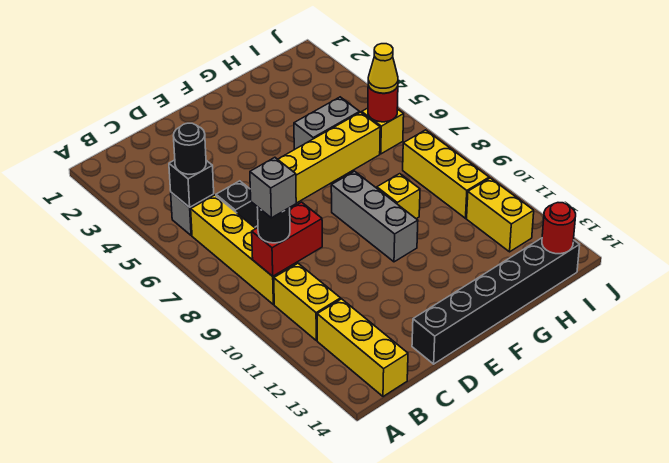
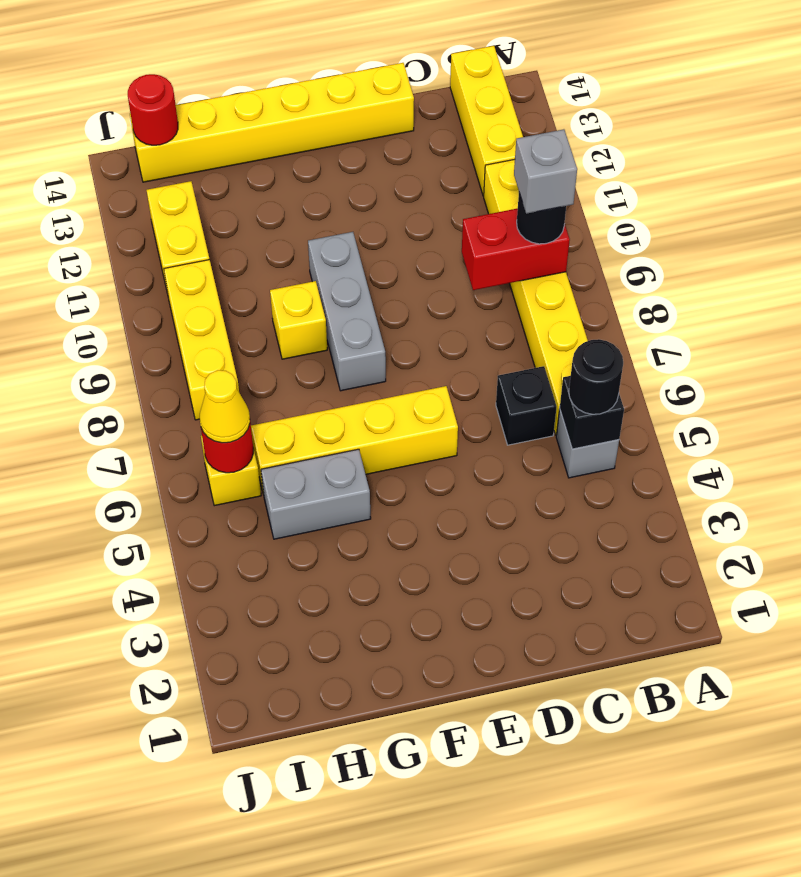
black brick D14:I14 level 1 -> yellow brick D14:I14 level 1

